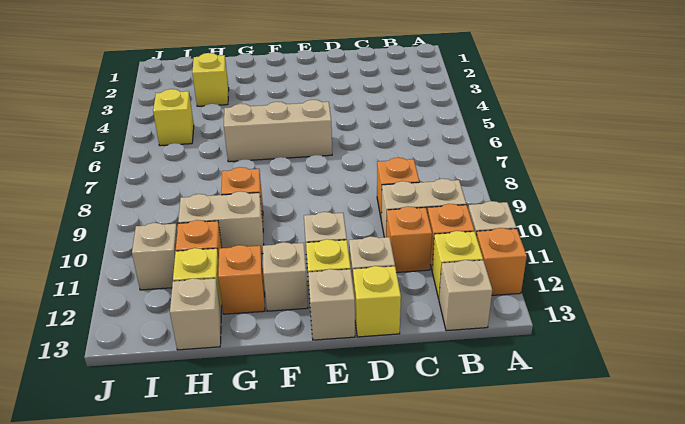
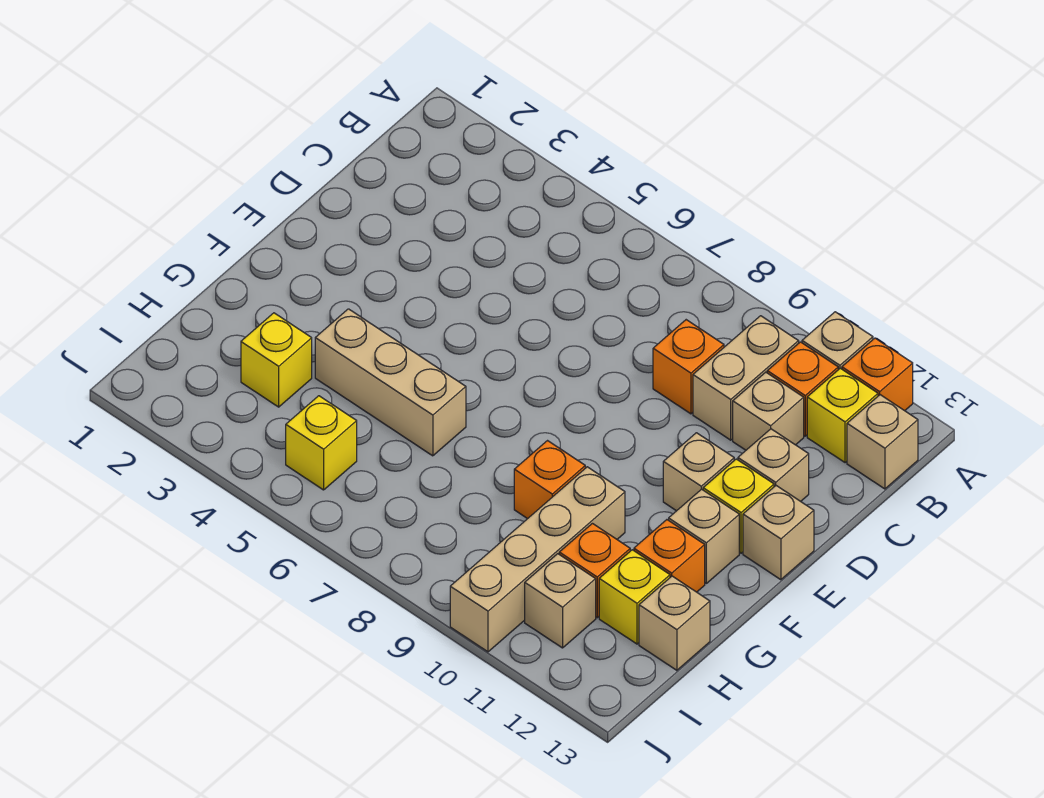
orange brick C11 level 1 -> tan brick C11 level 1
yellow brick D13 level 1 -> none
tan brick E6:G6 level 1 -> tan brick G4:G6 level 1
tan brick G10:H10 level 1 -> tan brick G10:J10 level 1

